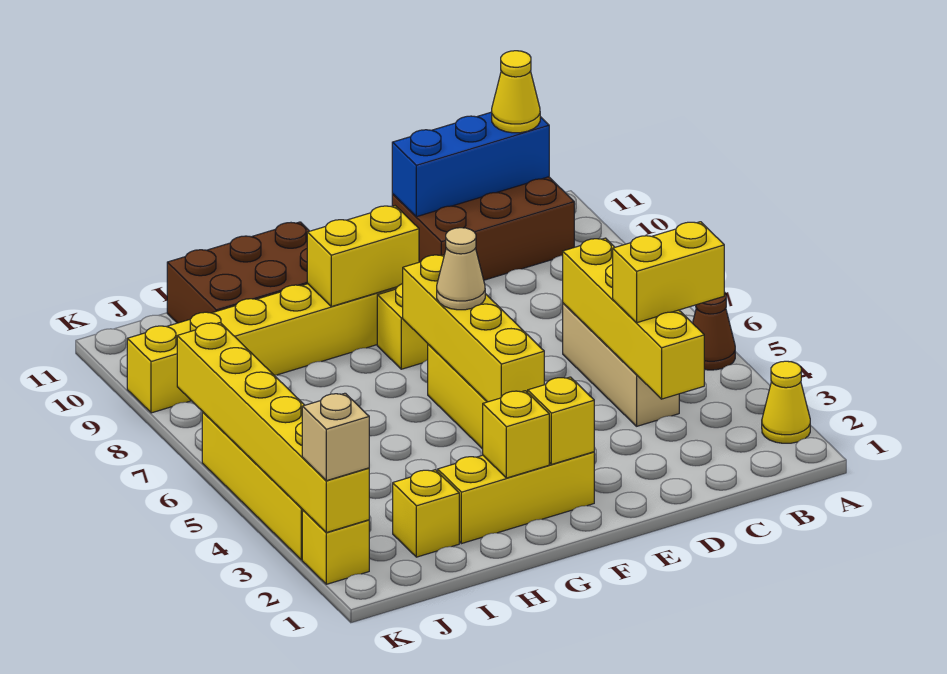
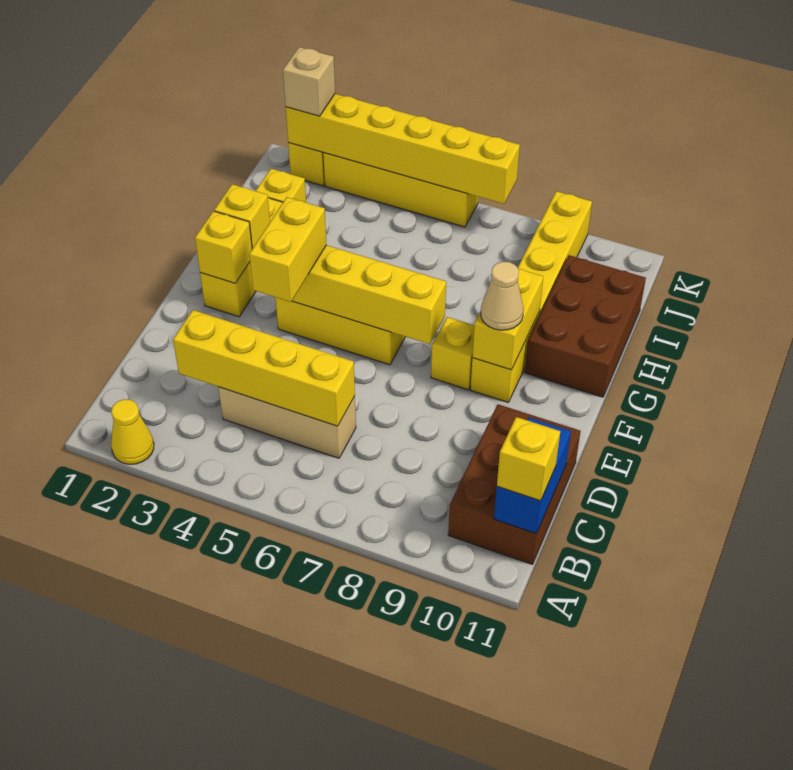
brown cone A5 level 1 -> none
yellow brick B4:C4 level 3 -> yellow brick E4:F4 level 3
blue brick B11:D11 level 2 -> blue brick B11:C11 level 2
yellow cone B11 level 3 -> yellow brick B11 level 3
tan cone F6 level 3 -> tan cone F9 level 3

